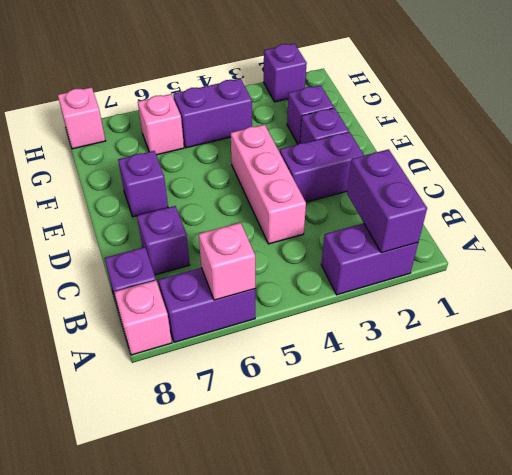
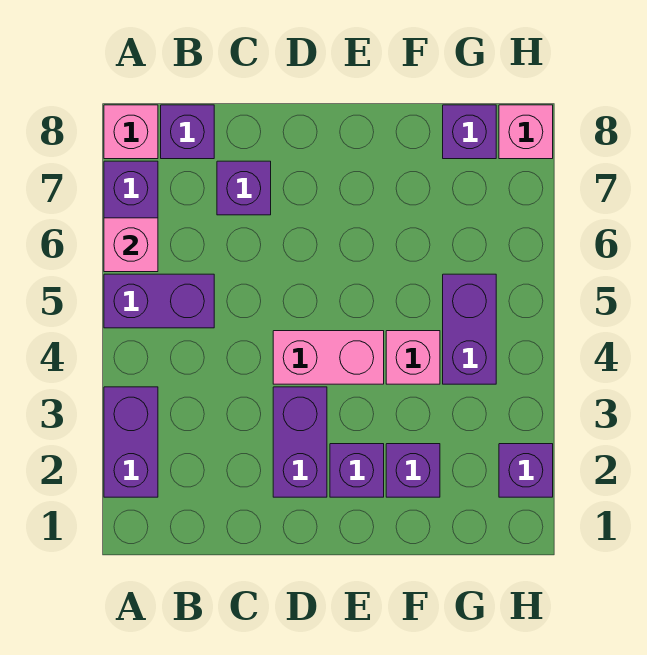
purple brick A2:B2 level 2 -> purple brick A5:B5 level 1
pink brick C4:E4 level 1 -> pink brick D4:E4 level 1
purple brick E7 level 1 -> purple brick G8 level 1
pink brick G6 level 1 -> pink brick F4 level 1

